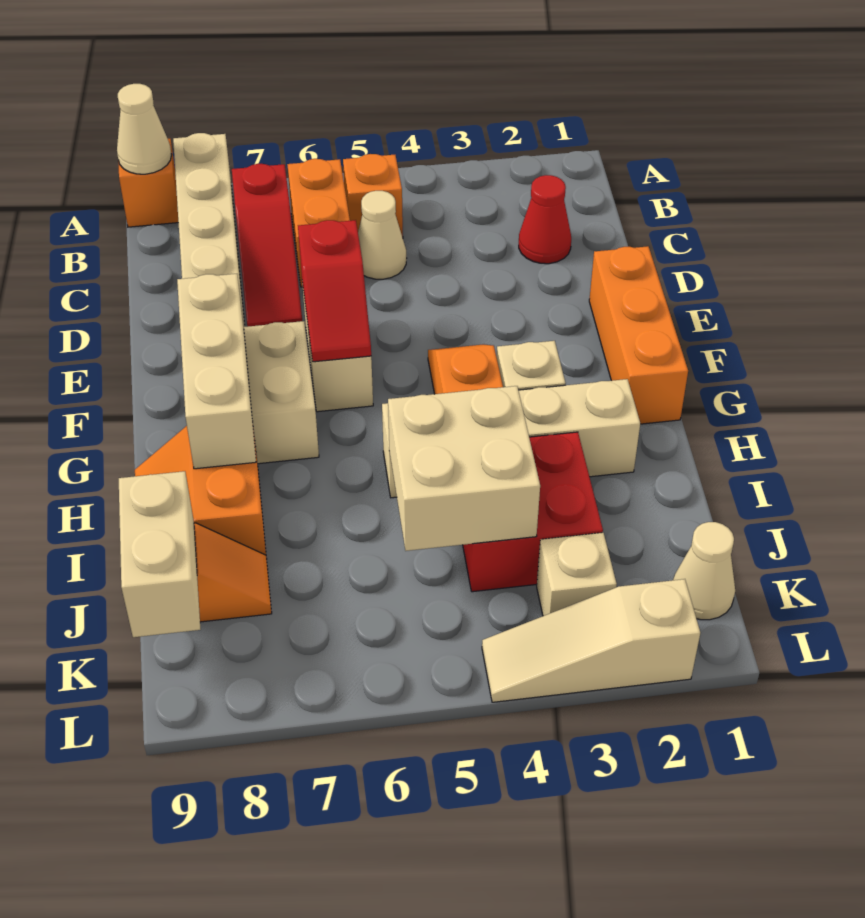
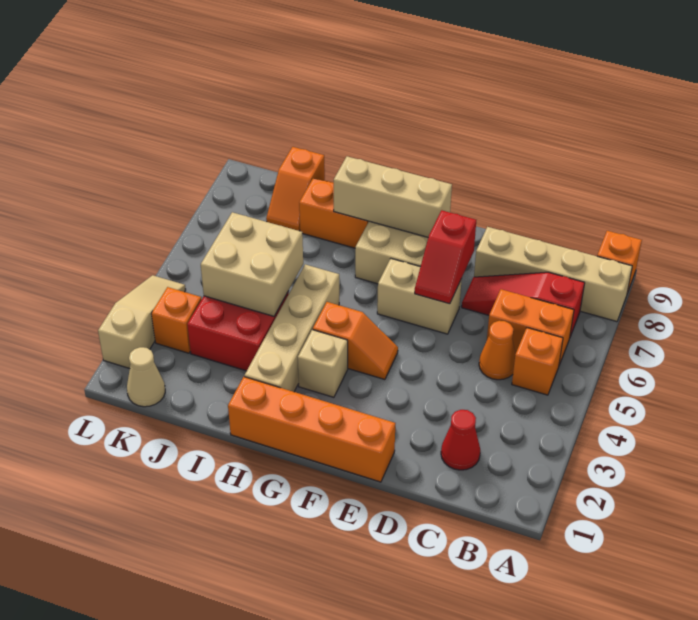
tan cone A9 level 2 -> none
tan cone C5 level 1 -> orange cone C5 level 1
orange brick E1:G1 level 1 -> orange brick E1:H1 level 1
red slope E6:F6 level 2 top E -> red slope E6:E7 level 2 top 7
tan brick J9:K9 level 2 -> none
tan brick K3 level 1 -> orange brick K3 level 1

